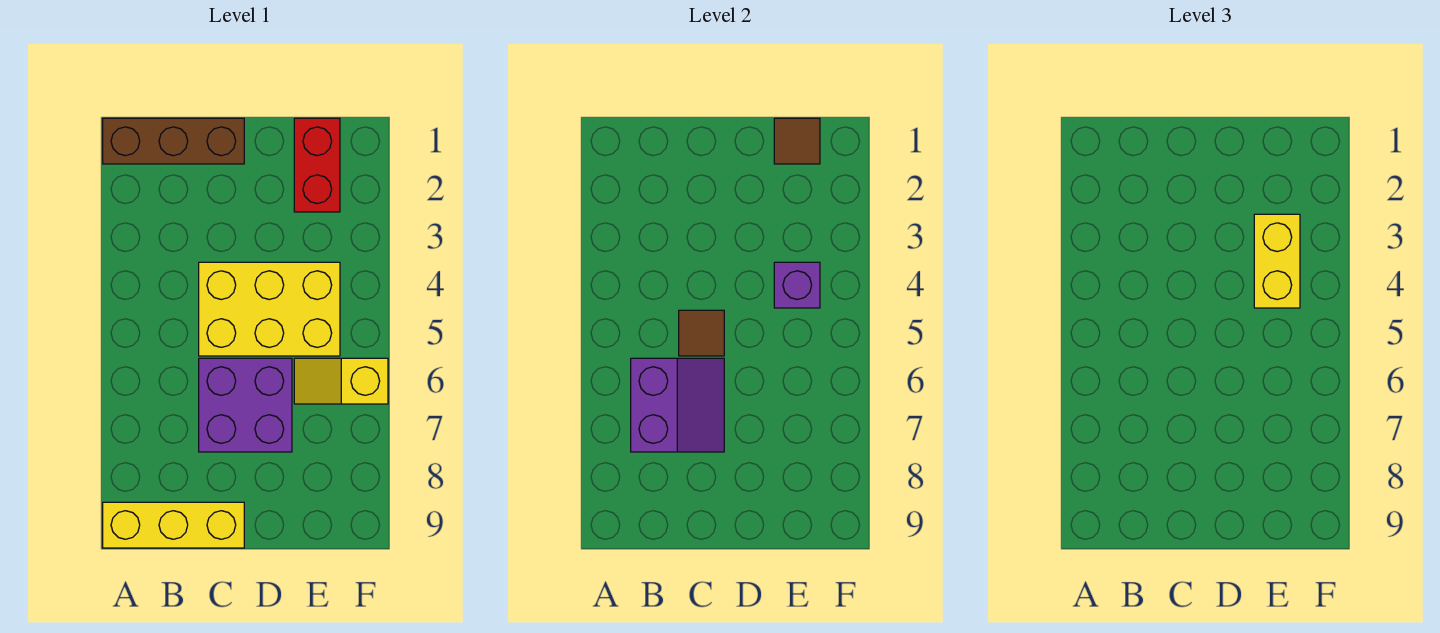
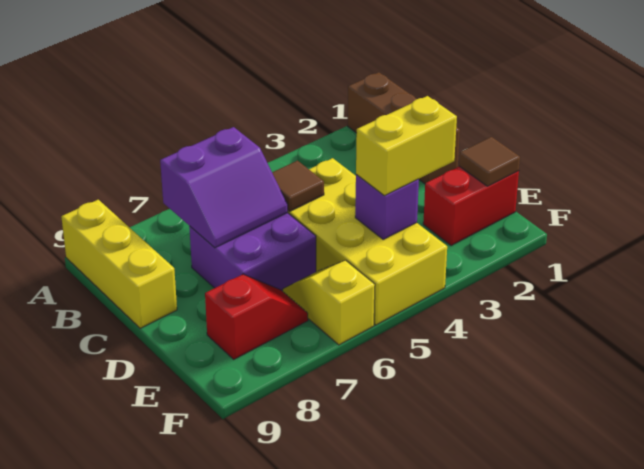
yellow brick C4:E5 level 1 -> yellow brick C4:F5 level 1
none -> red slope E7:E8 level 1 top 8

